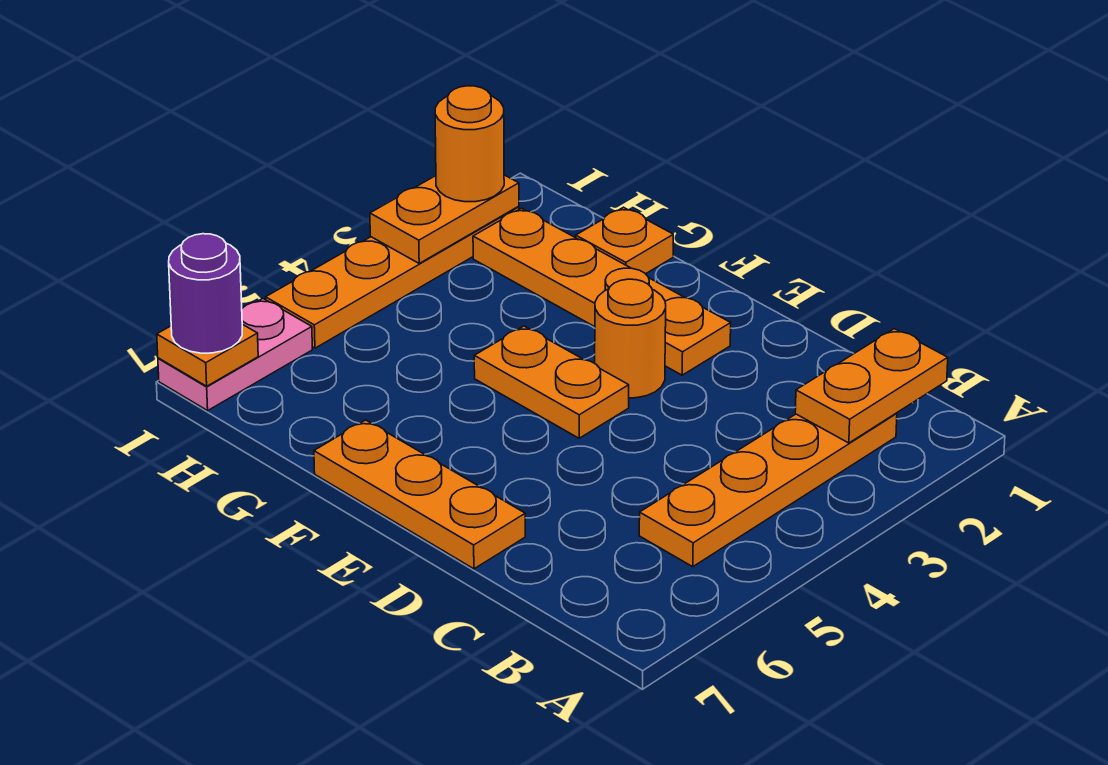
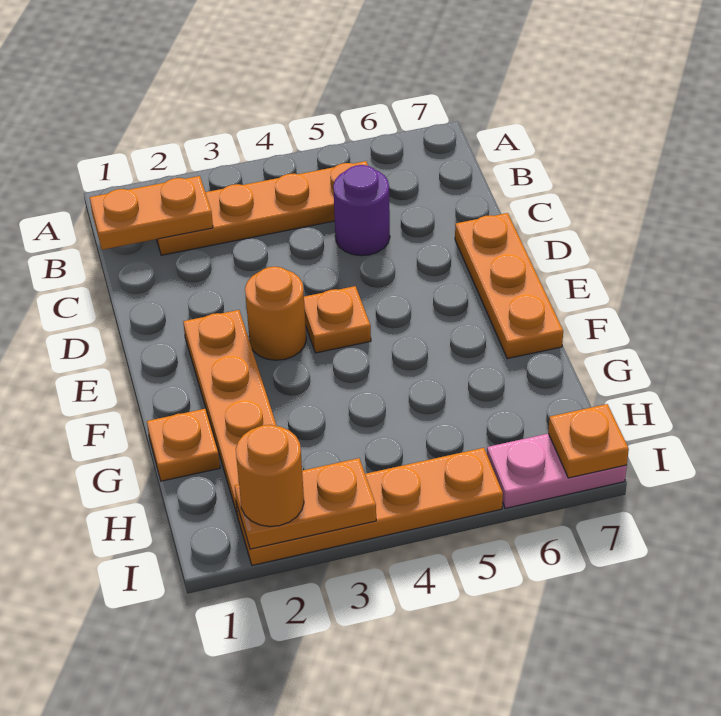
orange plate E4:F4 level 1 -> orange plate E4 level 1
purple round brick I7 level 3 -> purple round brick C5 level 1

